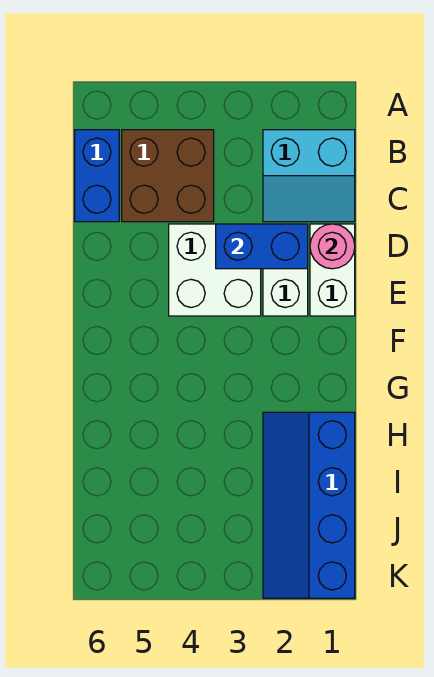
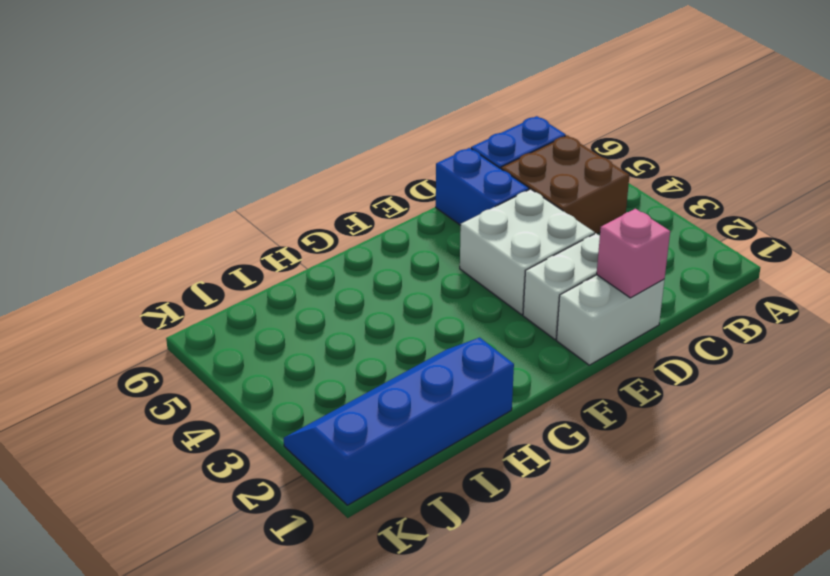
cyan slope B1:C2 level 1 top B -> none
pink round brick D1 level 2 -> pink brick D1 level 2
blue brick D2:D3 level 2 -> blue brick D5:D6 level 1

